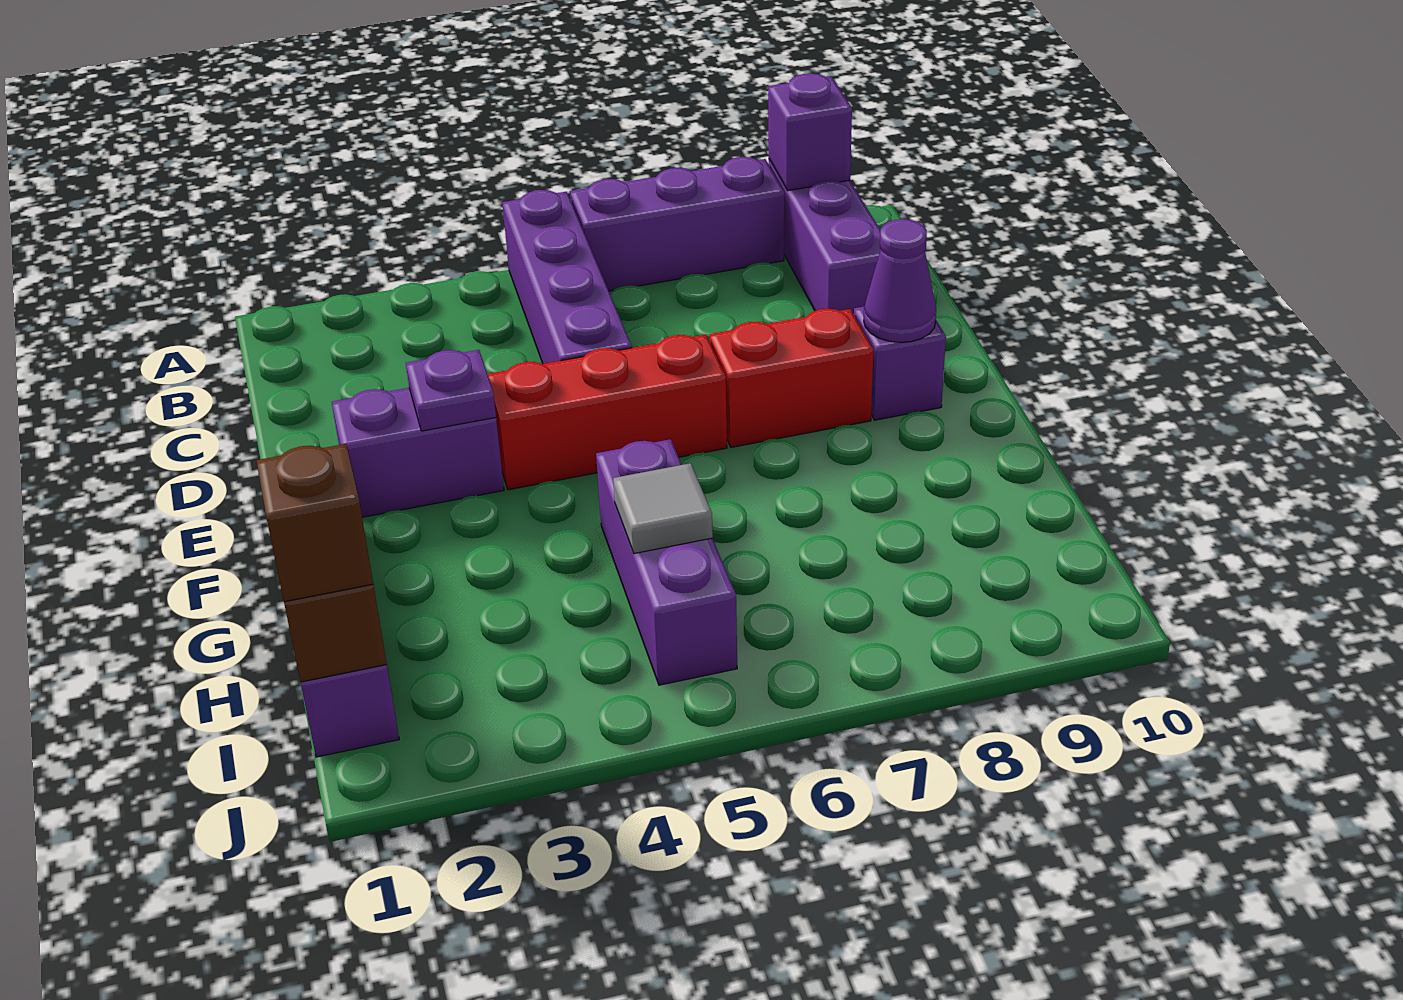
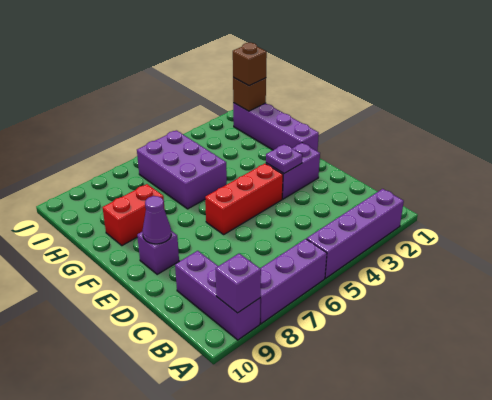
purple brick A5:D5 level 1 -> purple brick A2:A5 level 1
red brick E7:E8 level 1 -> red brick G8:G9 level 1
purple brick G5:I5 level 1 -> purple brick G5:I6 level 1
grey tile H5 level 2 -> none

